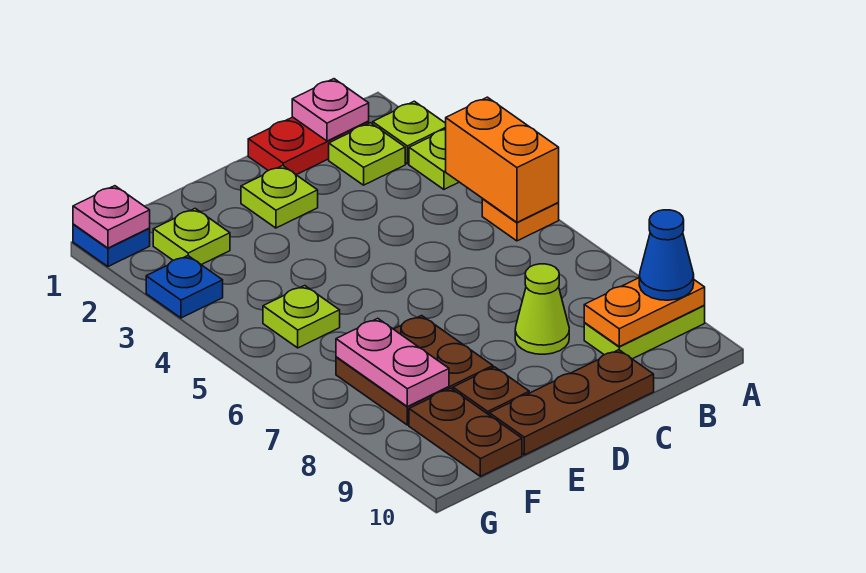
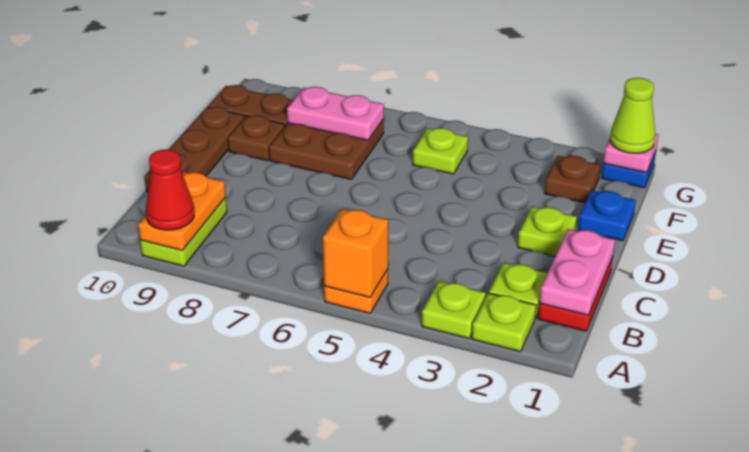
orange brick A4:A5 level 2 -> orange brick A5 level 2
blue cone A9 level 3 -> red cone A9 level 3
pink plate B1 level 2 -> pink plate B1:C1 level 2
lime cone C8 level 1 -> lime cone G1 level 3
lime plate F2 level 1 -> brown plate F2 level 1
blue plate G3 level 1 -> blue plate E1 level 1

